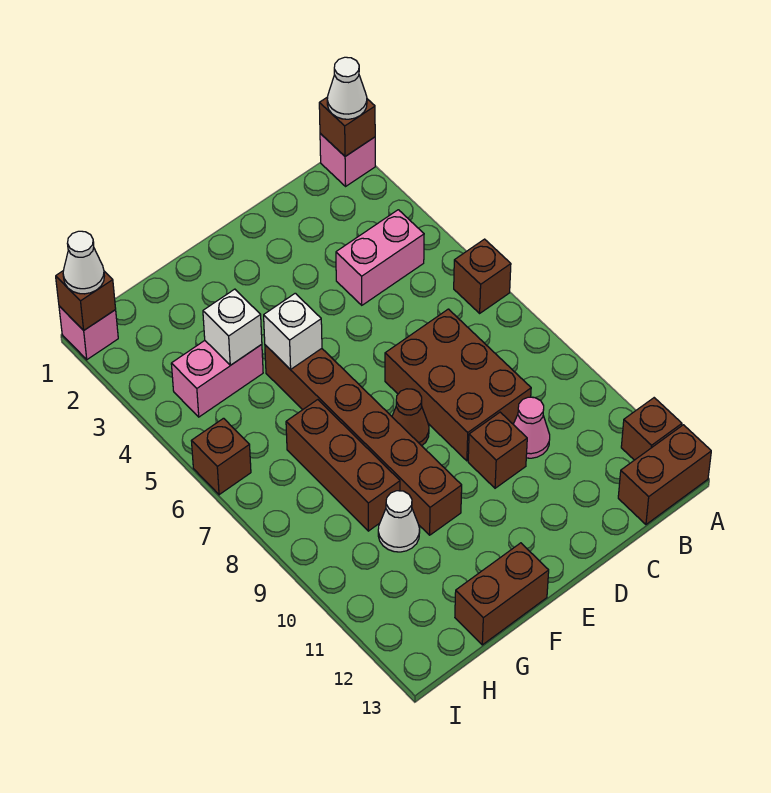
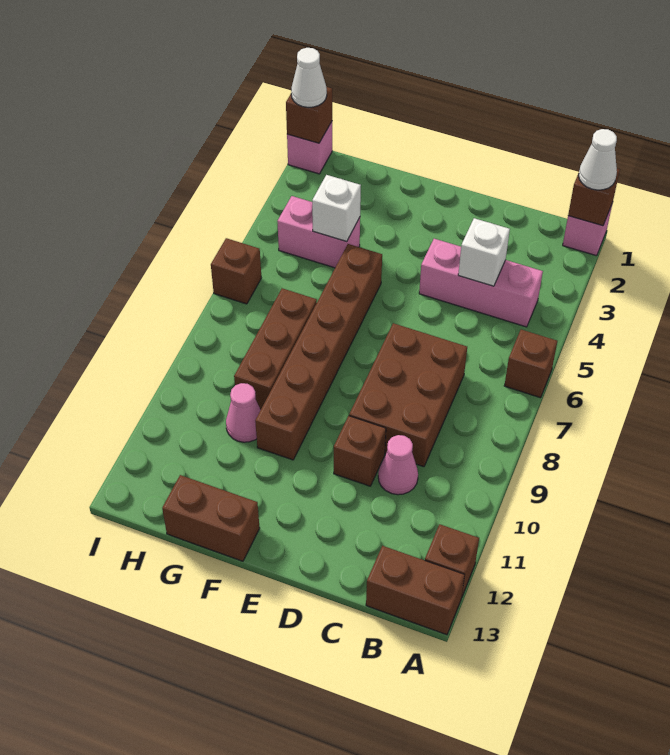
pink brick B4:C4 level 1 -> pink brick B4:D4 level 1
brown cone E8 level 1 -> none
white brick F5 level 2 -> white brick C4 level 2
white cone G10 level 1 -> pink cone G10 level 1

